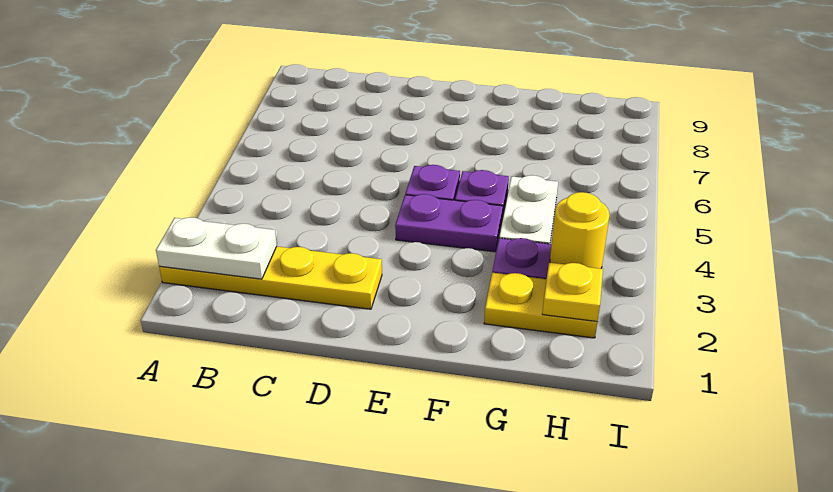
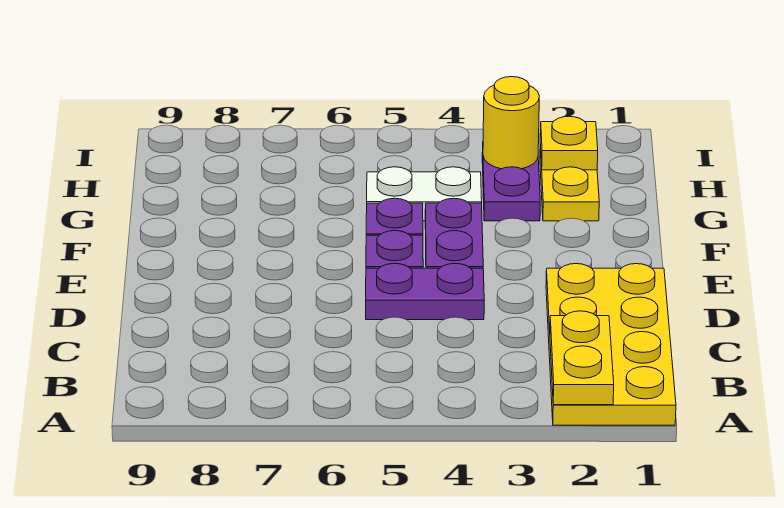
yellow plate A2:D2 level 1 -> yellow plate A1:D2 level 1
white plate A2:B2 level 2 -> yellow plate A2:B2 level 2
none -> purple plate D4:D5 level 1

